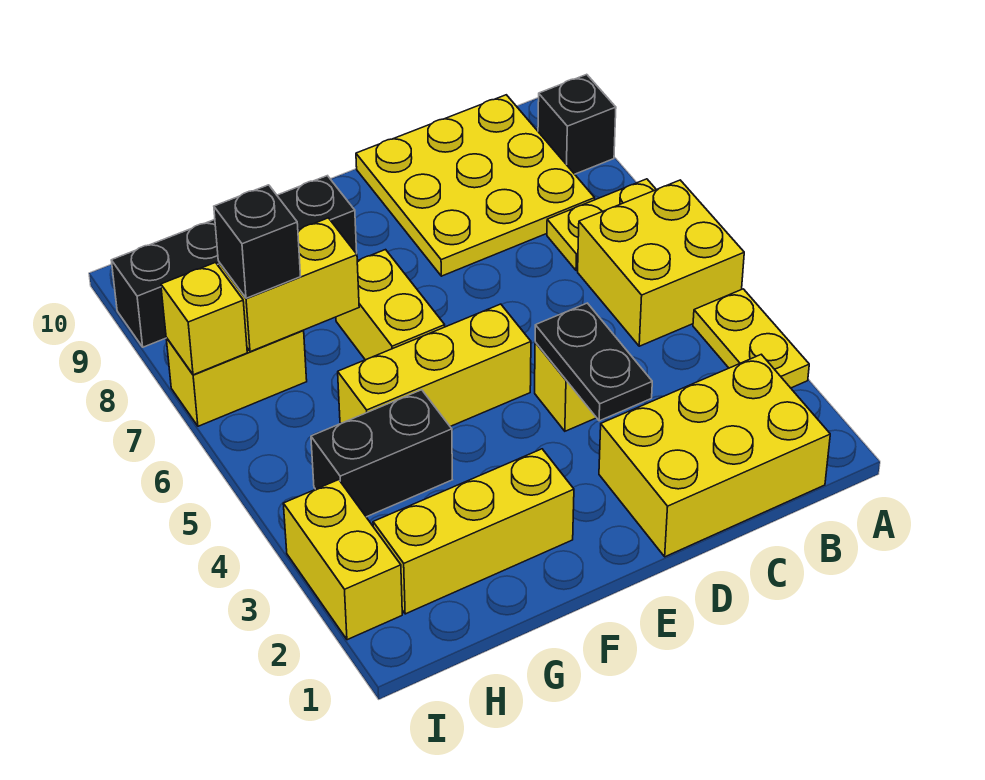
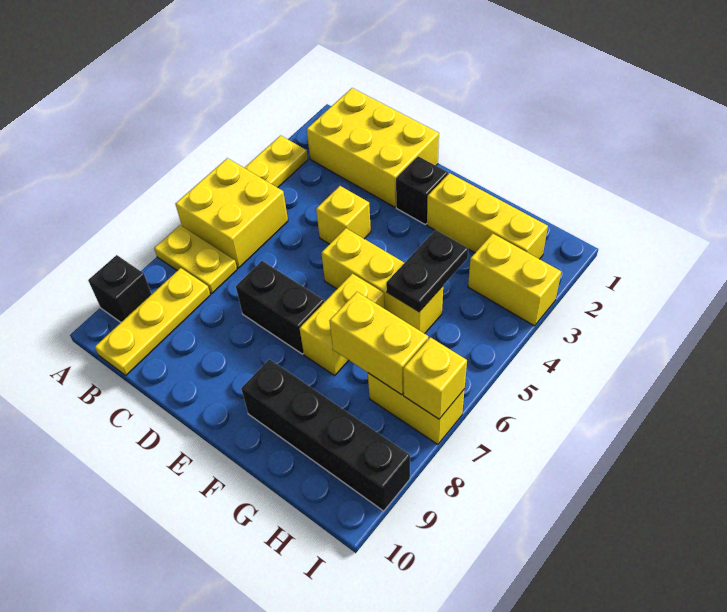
yellow plate B8:D10 level 1 -> yellow plate B8:B10 level 1
black plate D3:D4 level 2 -> black plate G4:G5 level 2
black brick G4:H4 level 1 -> black brick D7:E7 level 1
black brick H7 level 3 -> black brick E2 level 1
yellow brick I2:I3 level 1 -> yellow brick H3:I3 level 1

